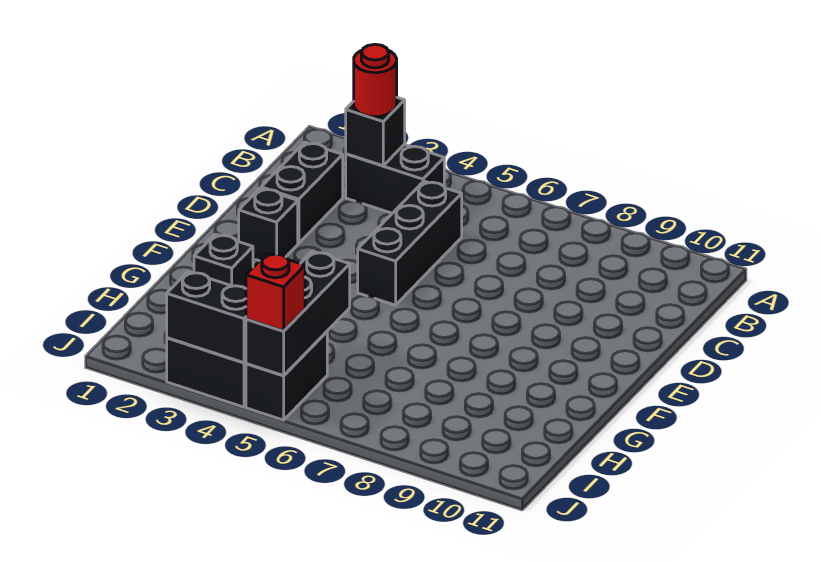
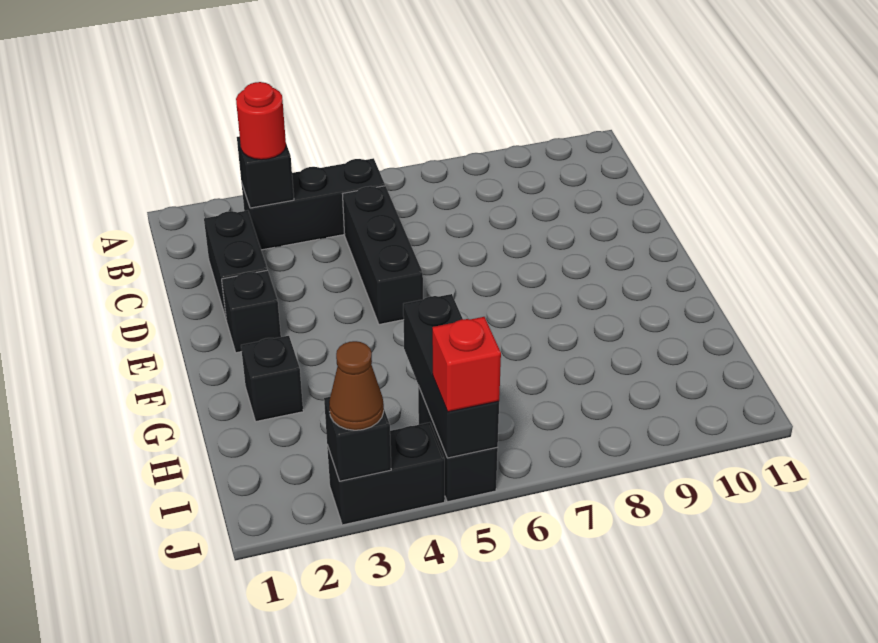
black brick B3:B4 level 1 -> black brick B3:B5 level 1
black brick J3:J4 level 2 -> black brick J3 level 2
none -> brown cone J3 level 3

